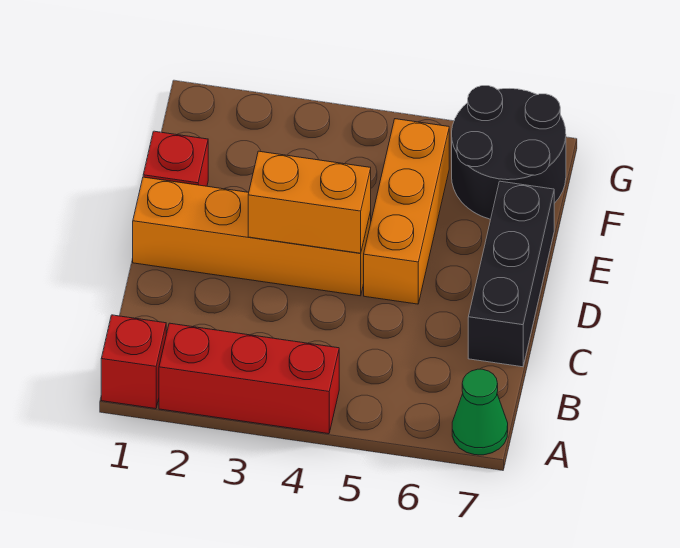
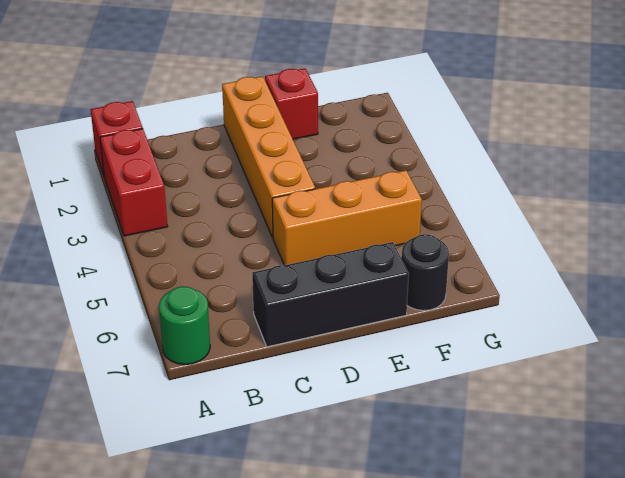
red brick A2:A4 level 1 -> red brick A2:A3 level 1
green cone A7 level 1 -> green round brick A7 level 1
orange brick D3:D4 level 2 -> none
black round brick F6:G7 level 1 -> black round brick F7 level 1

